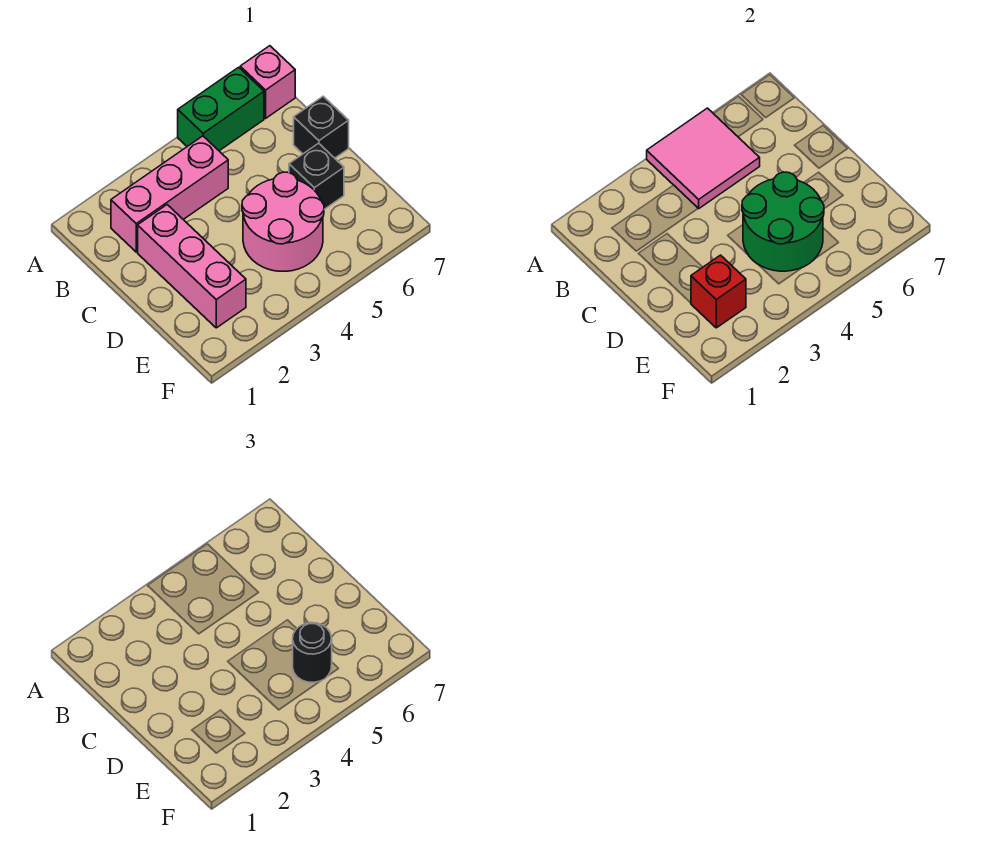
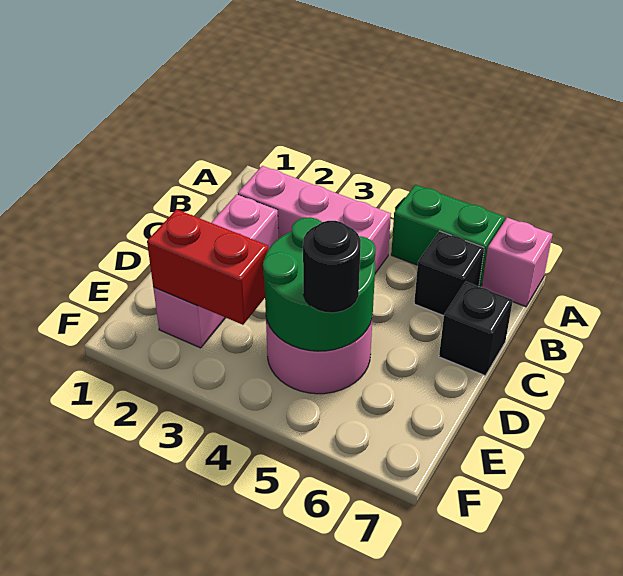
pink tile A4:B5 level 2 -> none
black brick D6 level 1 -> black brick B6 level 1
red brick E2 level 2 -> red brick E2:E3 level 2

